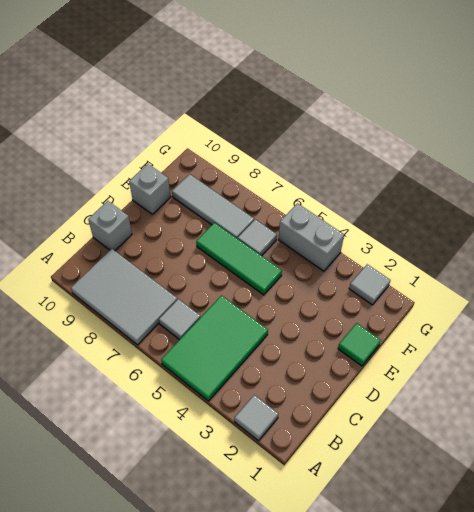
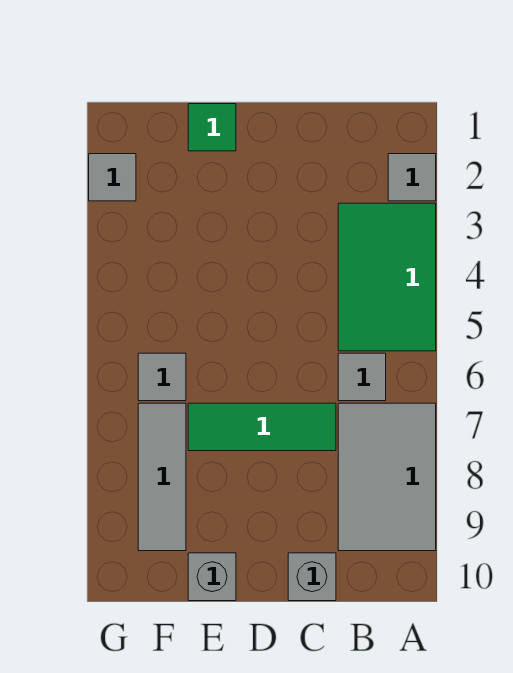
green tile A4:C5 level 1 -> green tile A3:B5 level 1
green tile E5:E7 level 1 -> green tile C7:E7 level 1
grey brick G4:G5 level 1 -> none

